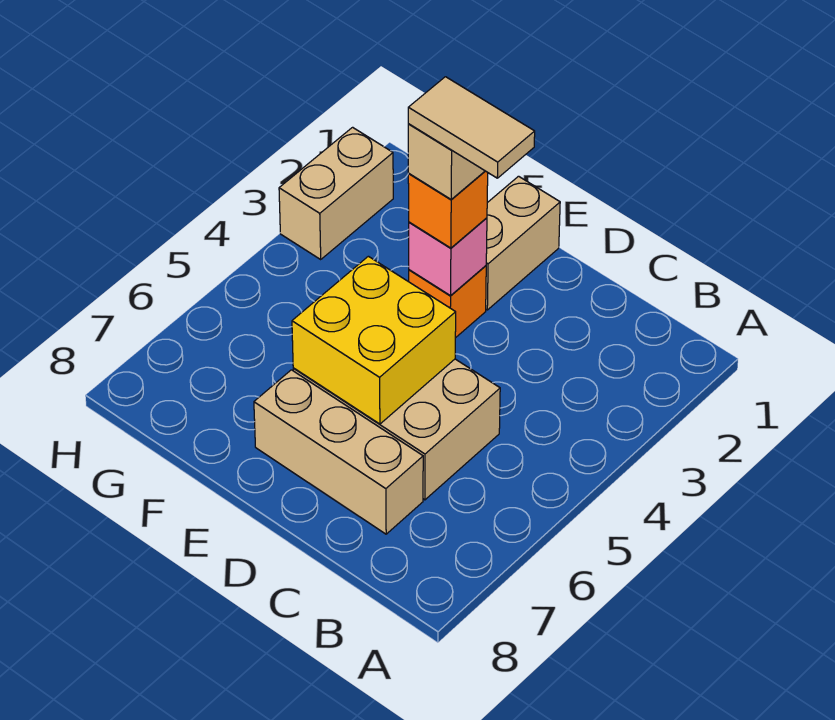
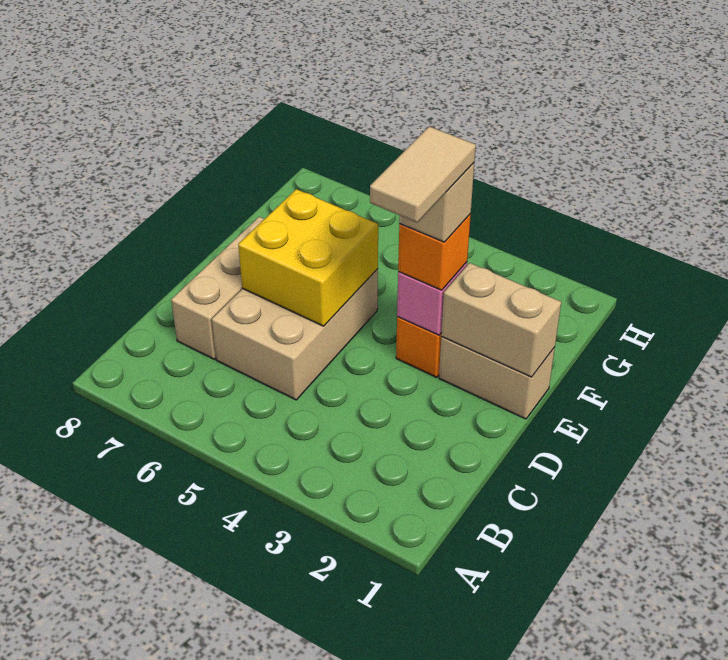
tan brick H2:H3 level 1 -> tan brick E1:E2 level 2

